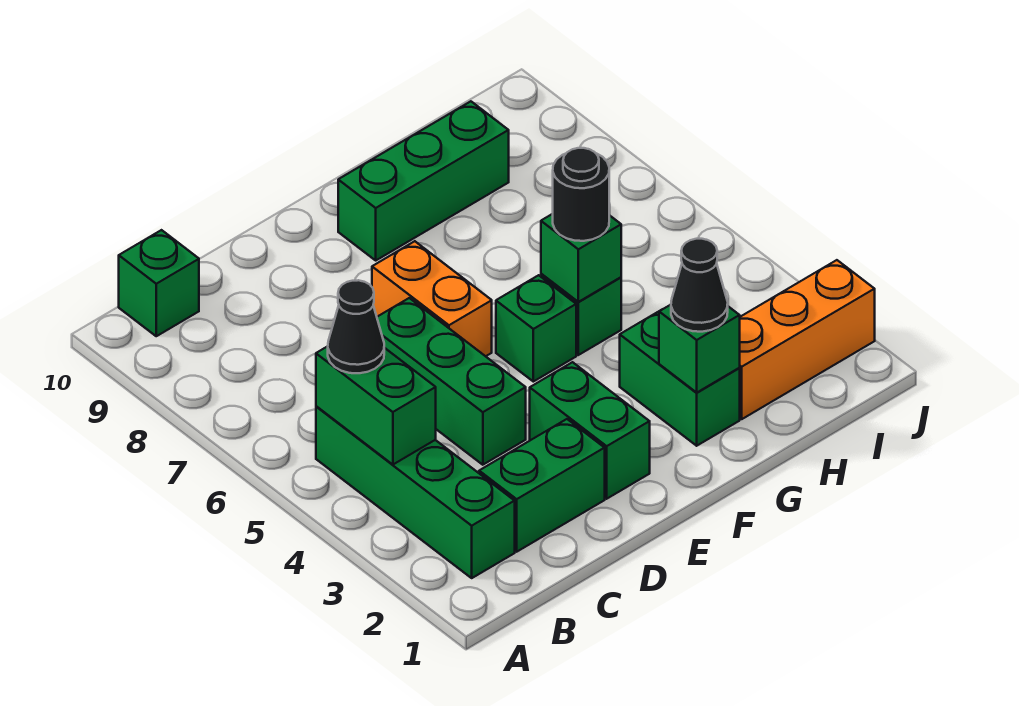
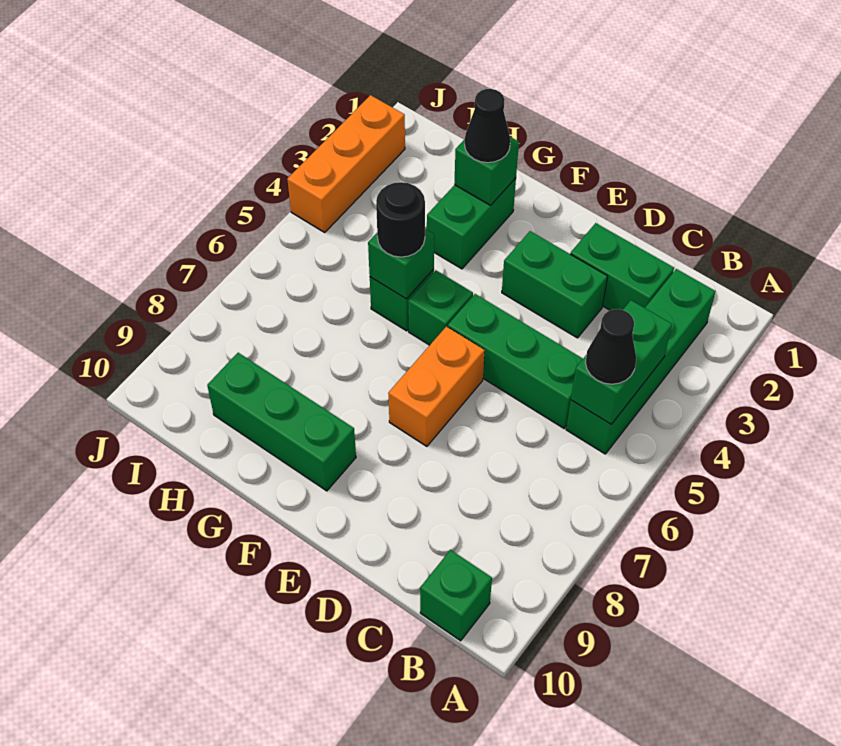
green brick D4:D6 level 1 -> green brick C5:E5 level 1
green brick E2:E3 level 1 -> green brick D3:E3 level 1
orange brick H2:J2 level 1 -> orange brick J2:J4 level 1

